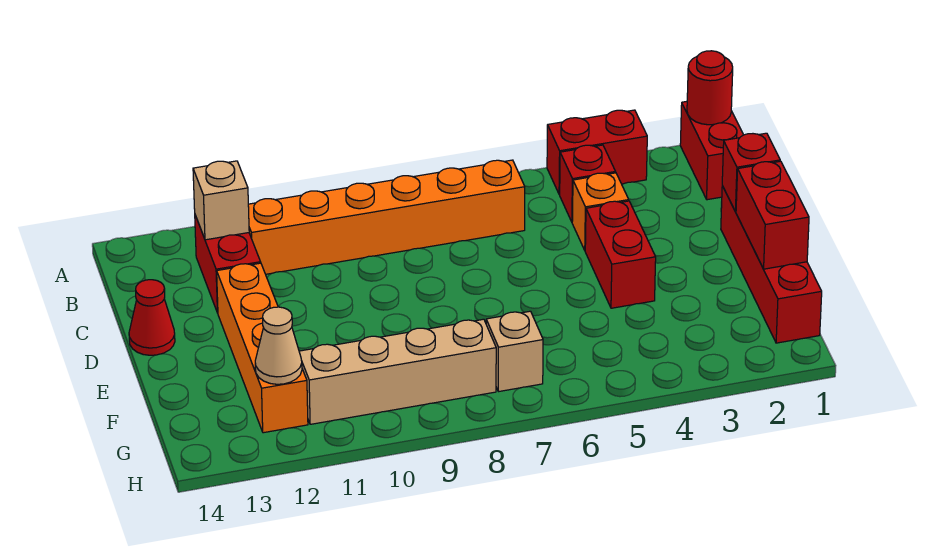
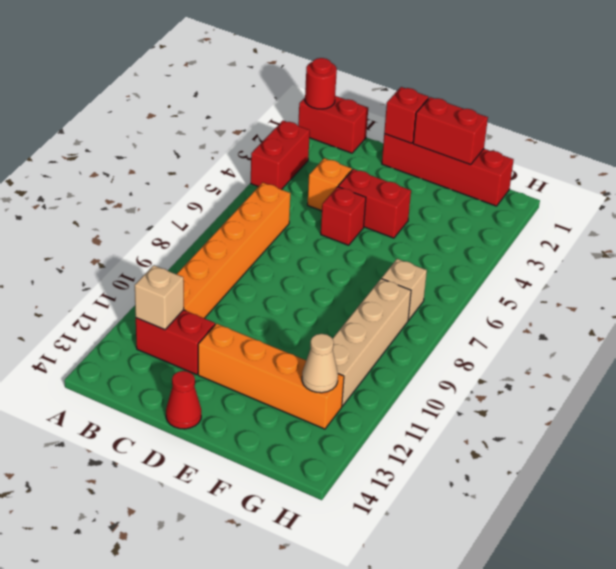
red brick B4 level 1 -> red brick D5 level 1

